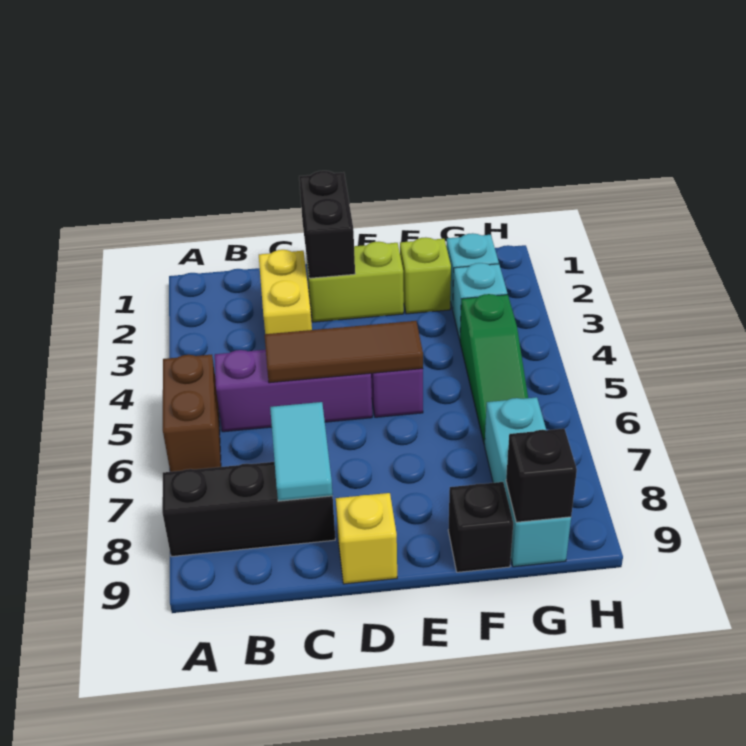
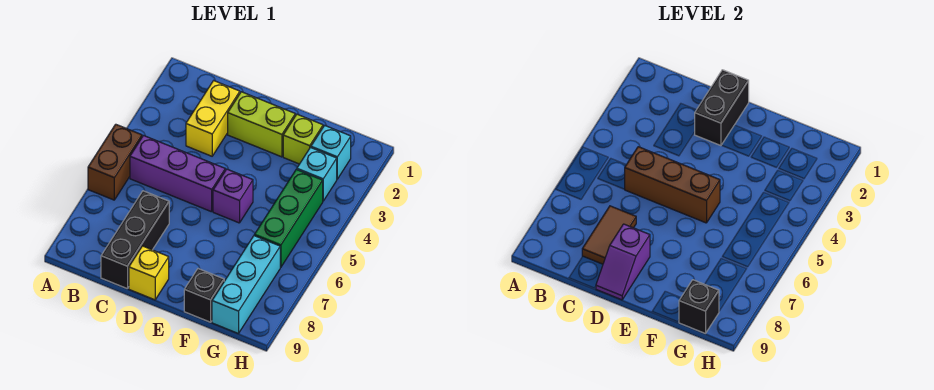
black brick A8:C8 level 1 -> black brick C7:C9 level 1
brown tile C5:E5 level 2 -> brown brick C5:E5 level 2
cyan tile C7:C8 level 2 -> brown tile C7:C8 level 2
none -> purple slope D8:D9 level 2 top 8
green slope G4:G6 level 1 top 4 -> green brick G4:G6 level 1

